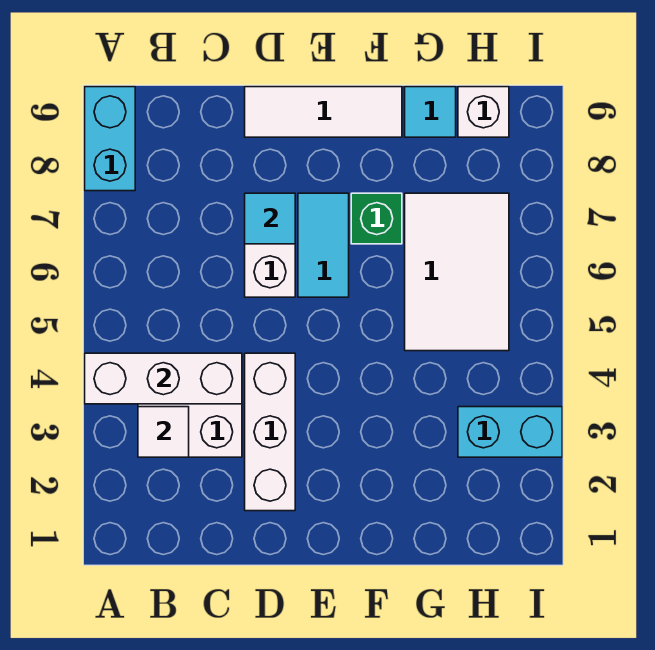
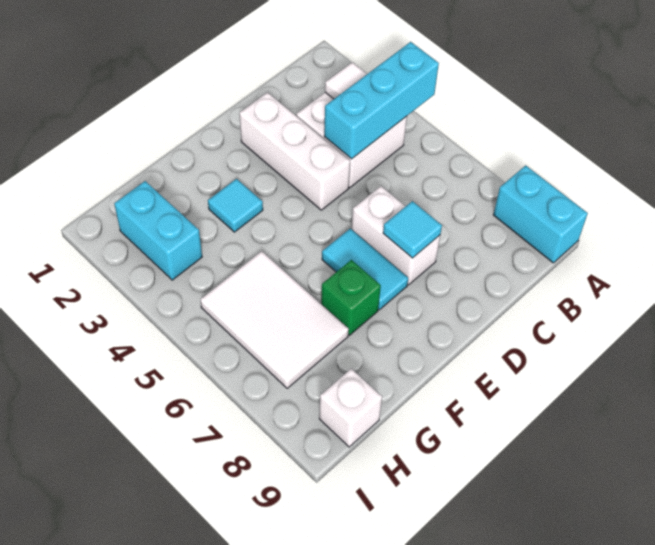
white brick A4:C4 level 2 -> cyan brick A4:C4 level 2
white tile D9:F9 level 1 -> none
cyan tile G9 level 1 -> cyan tile F3 level 1
cyan brick H3:I3 level 1 -> cyan brick H2:H3 level 1

